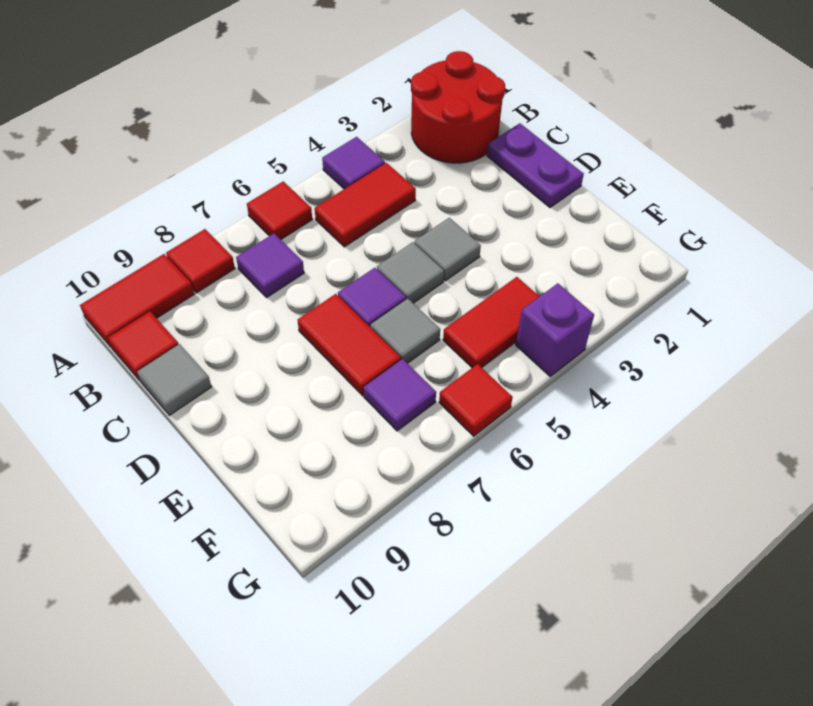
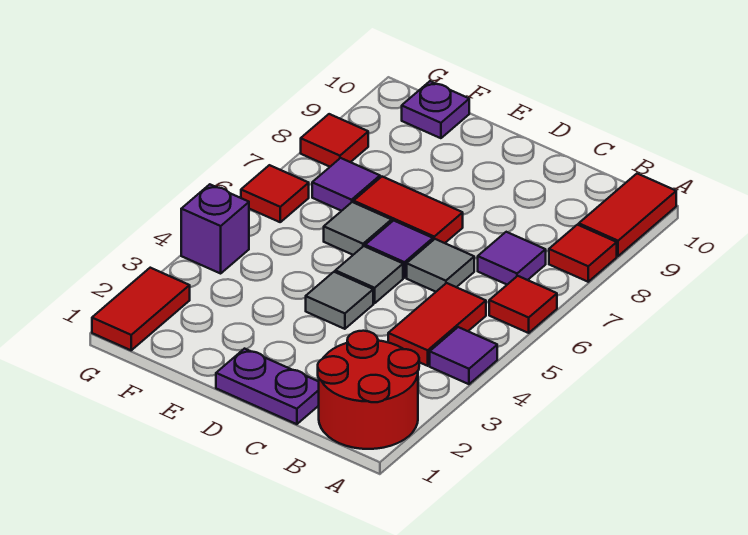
red tile B10 level 1 -> red tile G8 level 1
grey tile C10 level 1 -> grey tile C6 level 1
red tile F4:F5 level 1 -> red tile G1:G2 level 1
none -> purple plate F10 level 1

